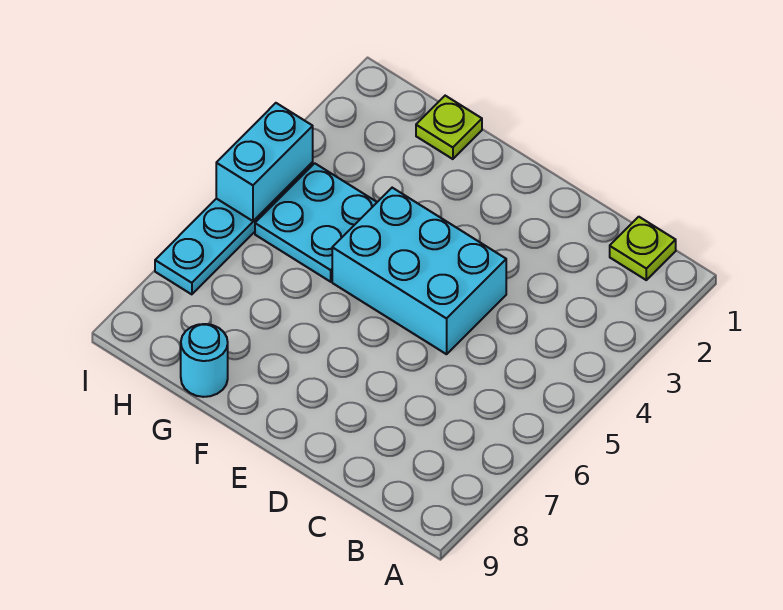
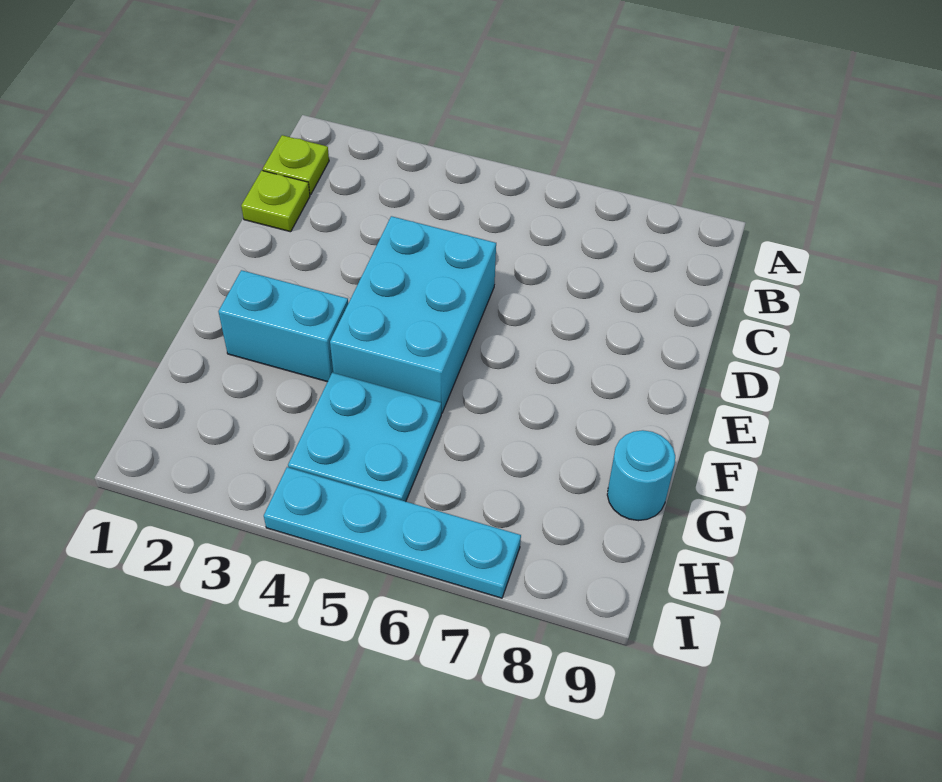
lime plate G1 level 1 -> lime plate C1 level 1
cyan brick I4:I5 level 2 -> cyan brick F2:F3 level 1

